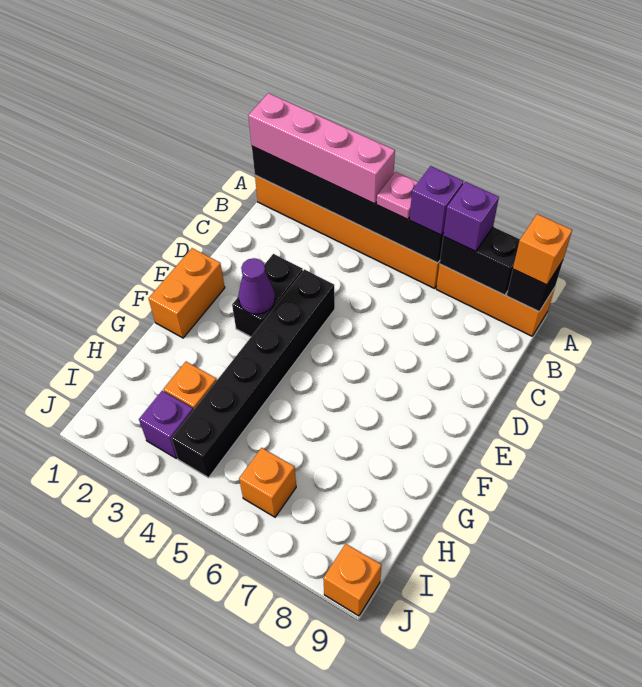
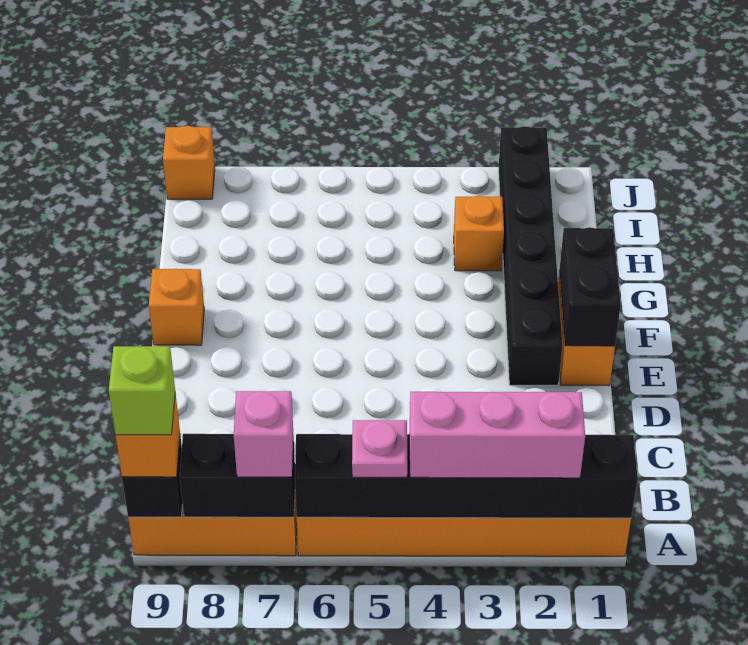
pink brick A1:A4 level 3 -> pink brick A2:A4 level 3
purple brick A6 level 3 -> none
purple brick A7 level 3 -> pink brick A7 level 3
none -> lime brick A9 level 4
black brick D3:E3 level 1 -> black brick E1:F1 level 2
black brick D4:I4 level 1 -> black brick E2:J2 level 1
purple cone E3 level 2 -> none
purple brick I3 level 1 -> none
orange brick I6 level 1 -> orange brick F9 level 1

